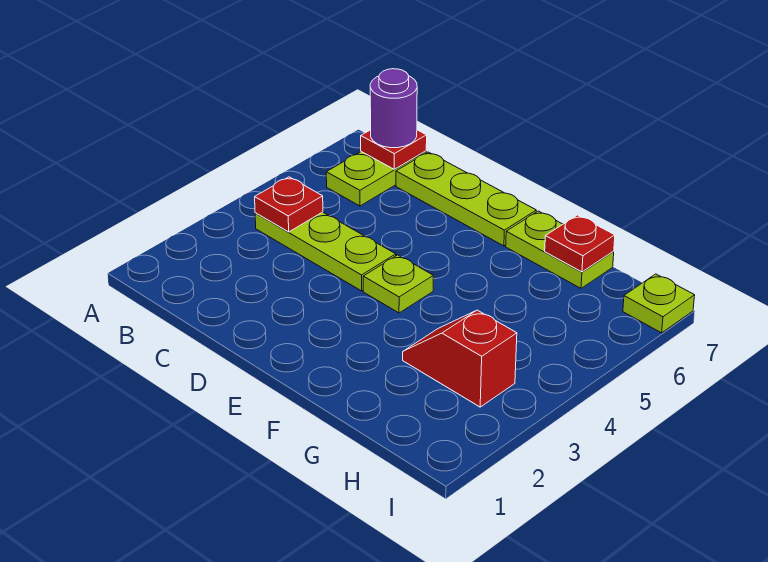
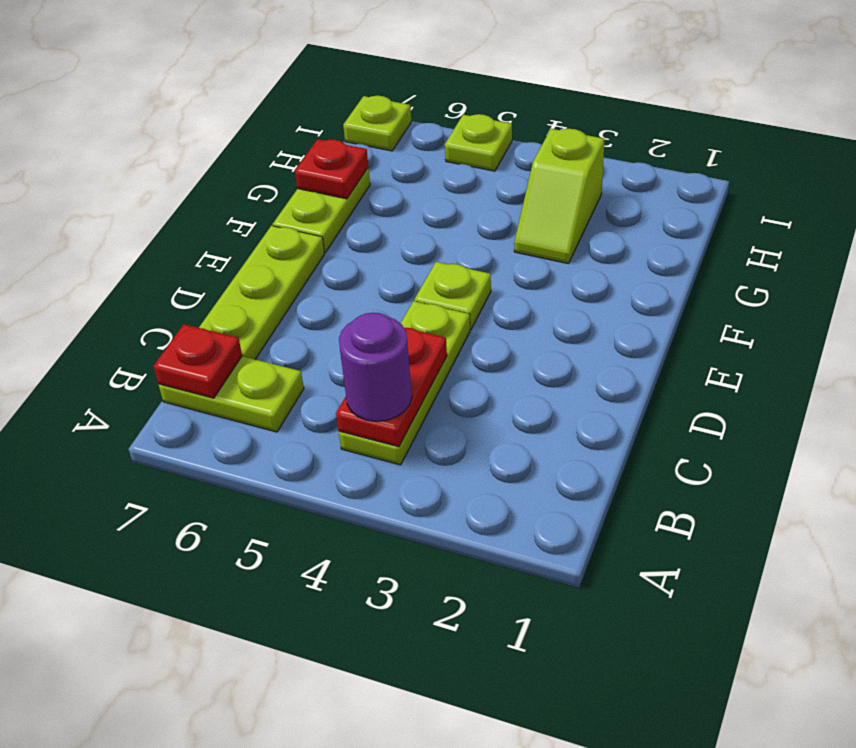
red plate B4 level 2 -> red plate B4:C4 level 2
purple round brick B7 level 3 -> purple round brick B4 level 3
red slope G3:H3 level 1 top H -> lime slope G3:H3 level 1 top H
none -> lime plate I5 level 1

